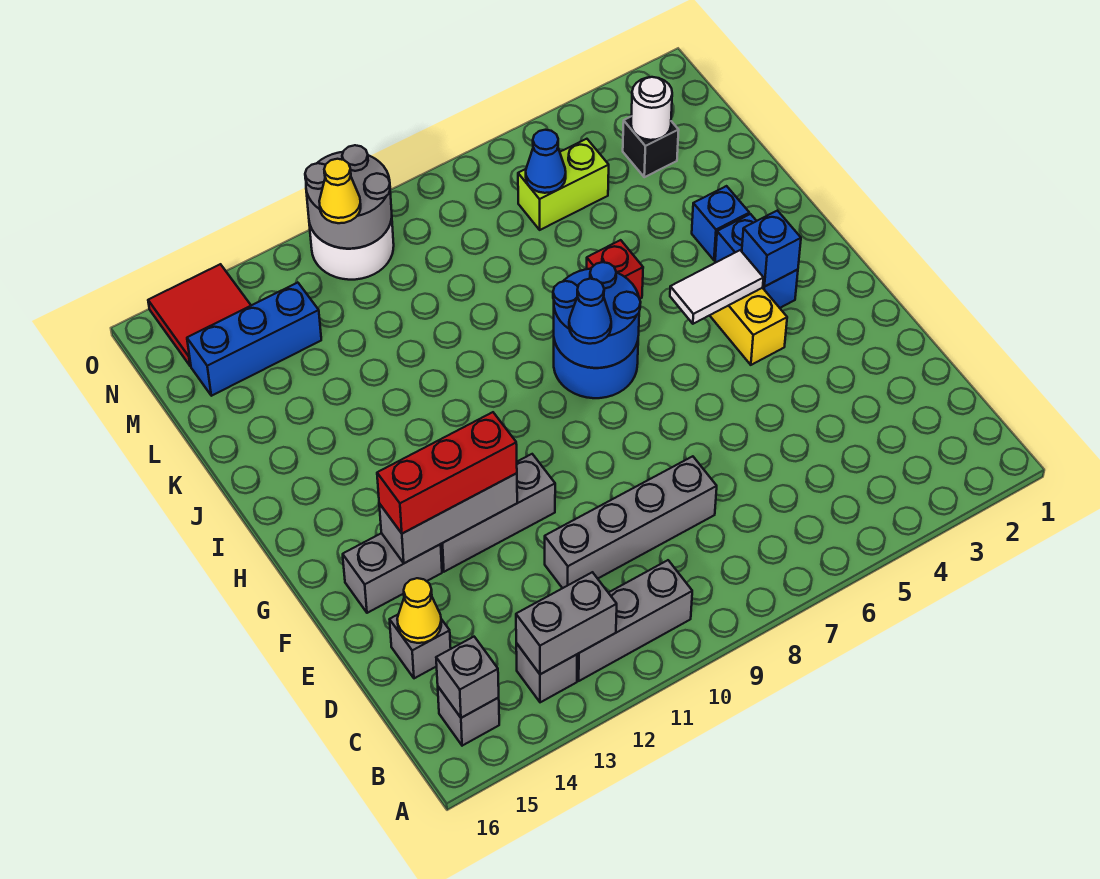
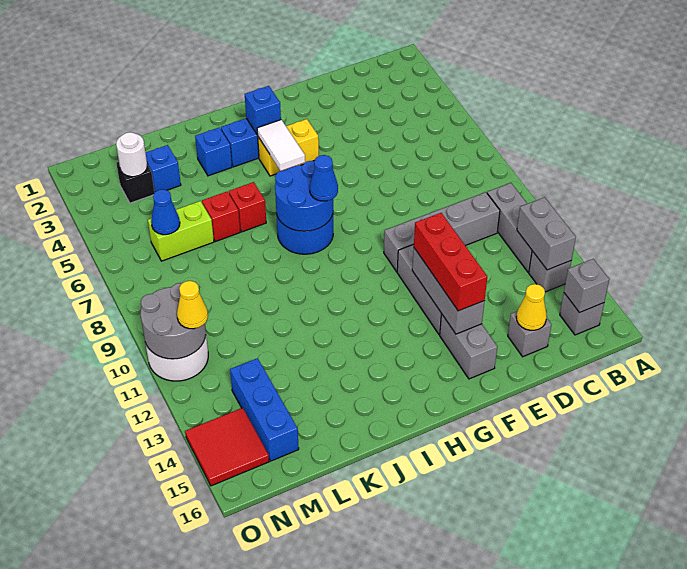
grey brick D8:D11 level 1 -> grey brick C10:F10 level 1
none -> red brick K6 level 1
none -> blue brick L3 level 1
lime brick M5:M6 level 1 -> lime brick L6:M6 level 1

